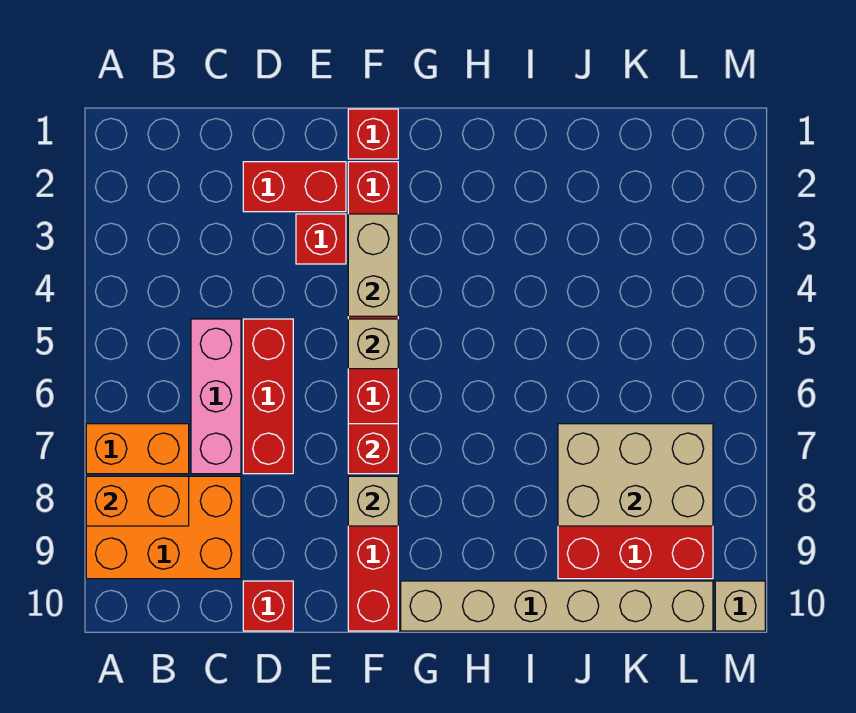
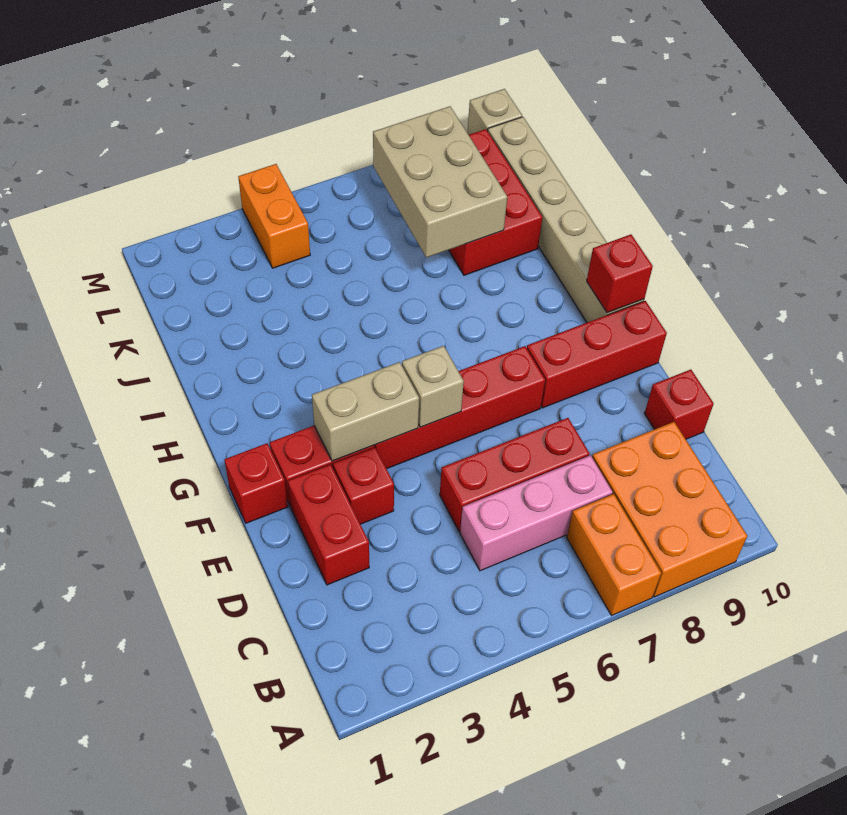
orange brick A8:B8 level 2 -> orange brick L4:M4 level 1
red brick F7 level 2 -> red brick G10 level 2
tan brick F8 level 2 -> none

